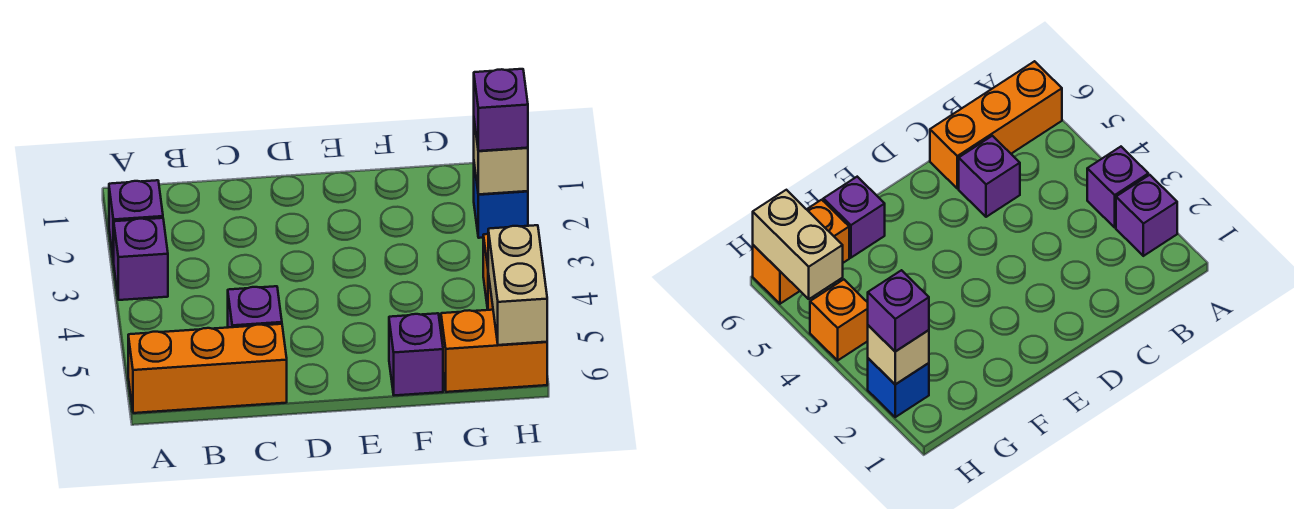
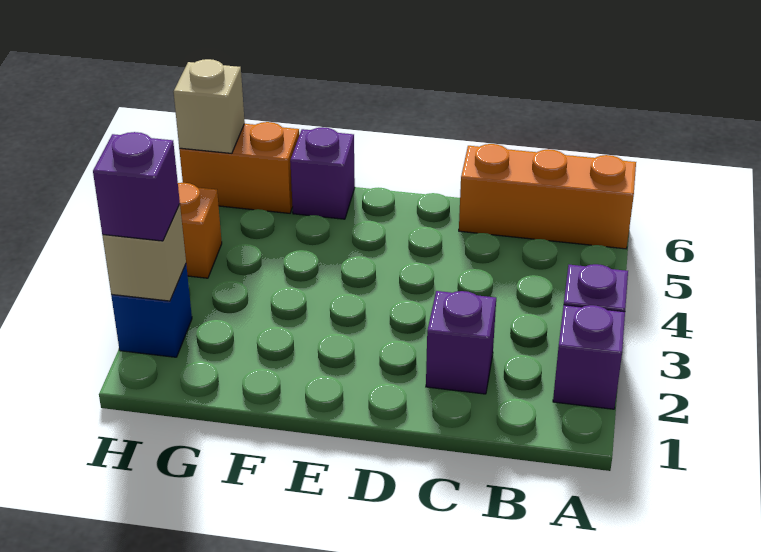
purple brick C5 level 1 -> purple brick C2 level 1
tan brick H5:H6 level 2 -> tan brick H6 level 2

